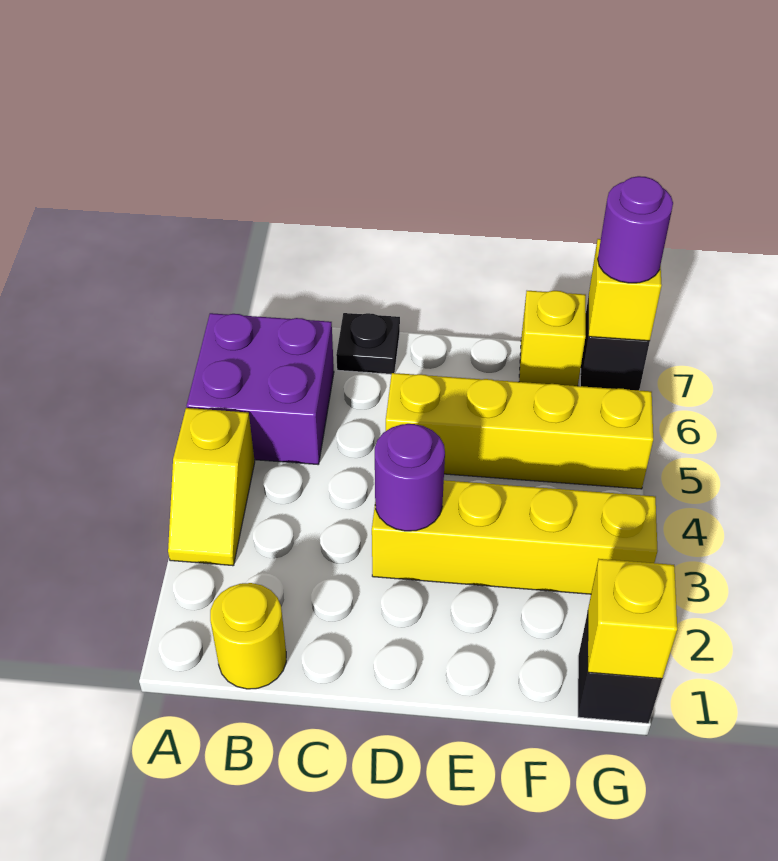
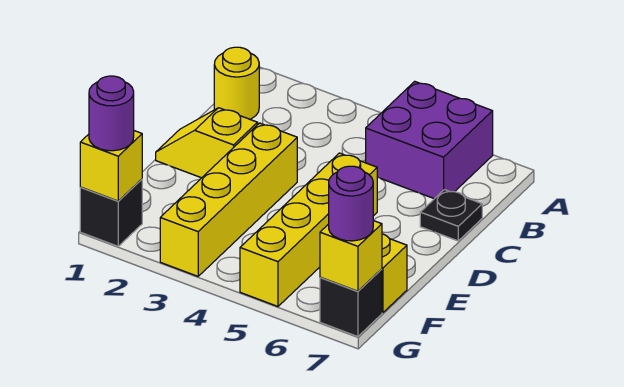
yellow slope A3:A4 level 1 top 4 -> yellow slope D1:D2 level 1 top 2
purple round brick D3 level 2 -> purple round brick G1 level 3

